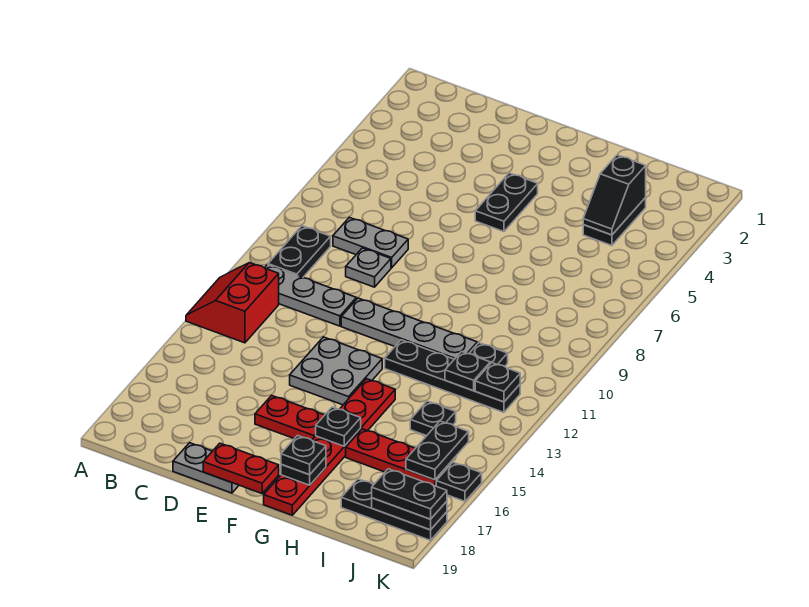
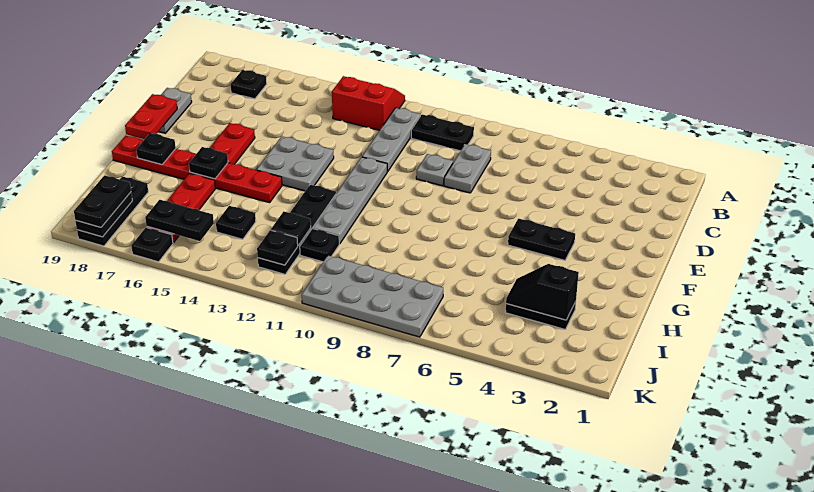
black plate G18 level 3 -> black plate B17 level 1
none -> grey plate J7:K10 level 1

